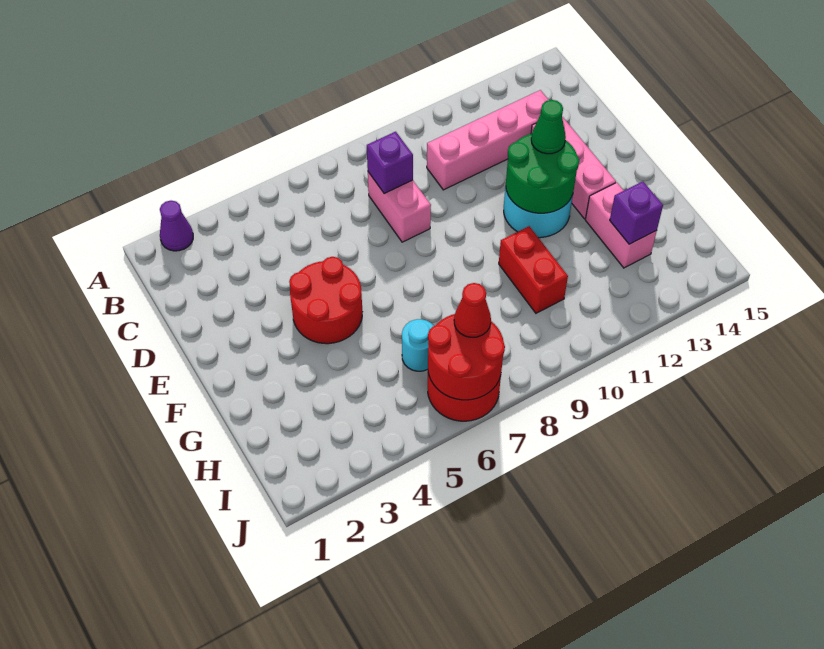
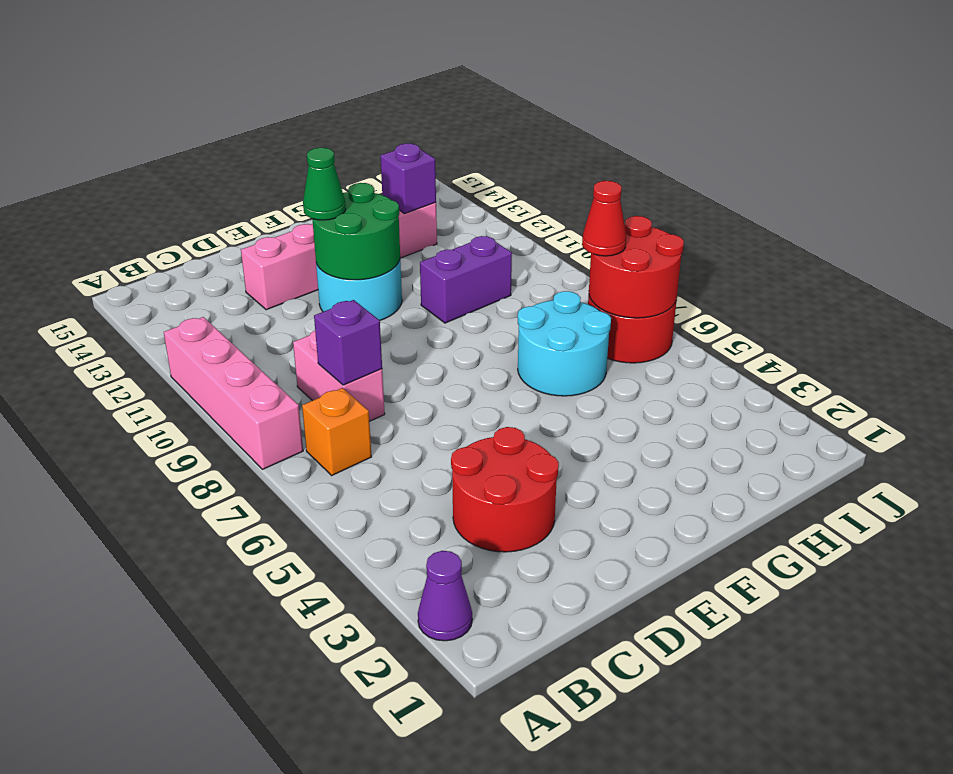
none -> orange brick B7 level 1
pink brick C8:D8 level 1 -> pink brick C8:C9 level 1
pink brick C10:C13 level 1 -> pink brick A8:A11 level 1
red round brick E4:F5 level 1 -> red round brick C3:D4 level 1
red brick G10:H10 level 1 -> purple brick G10:H10 level 1
cyan round brick H6 level 1 -> cyan round brick G6:H7 level 1

